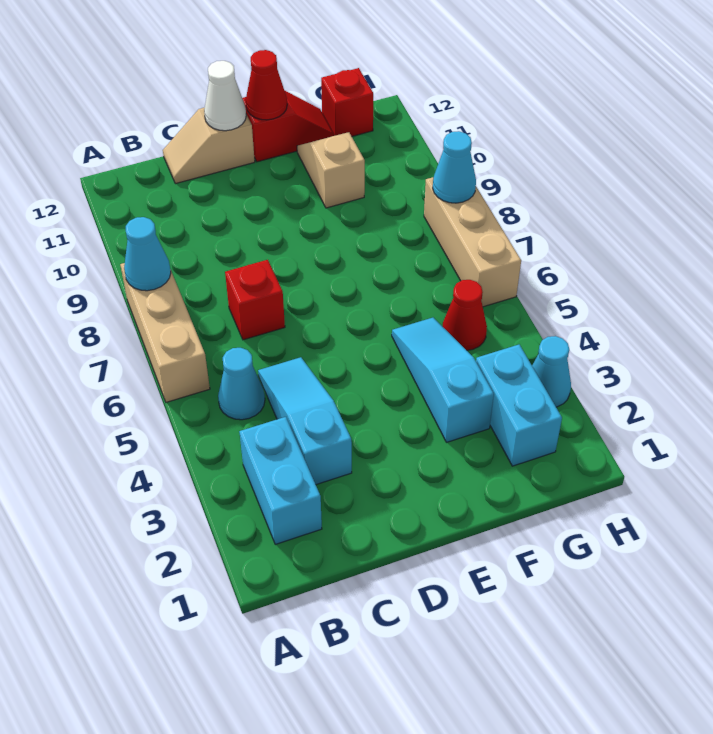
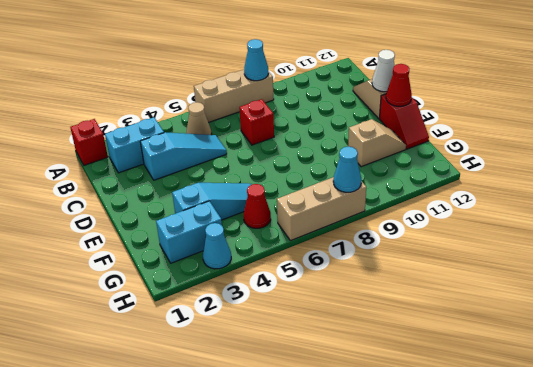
cyan cone B5 level 1 -> tan cone B5 level 1
red brick G12 level 1 -> red brick A1 level 1

